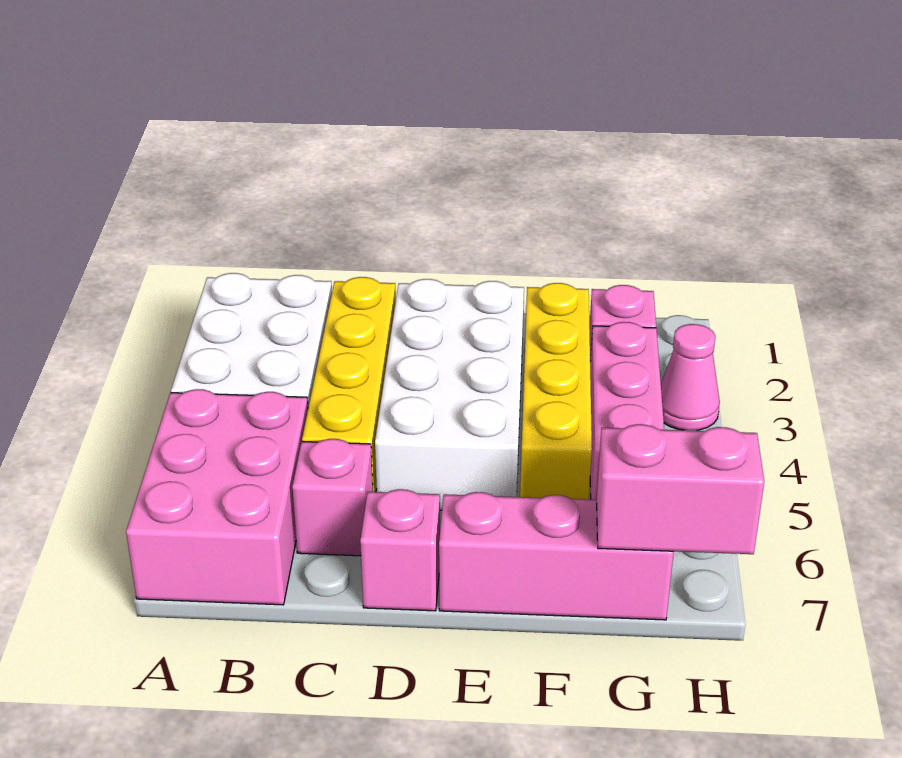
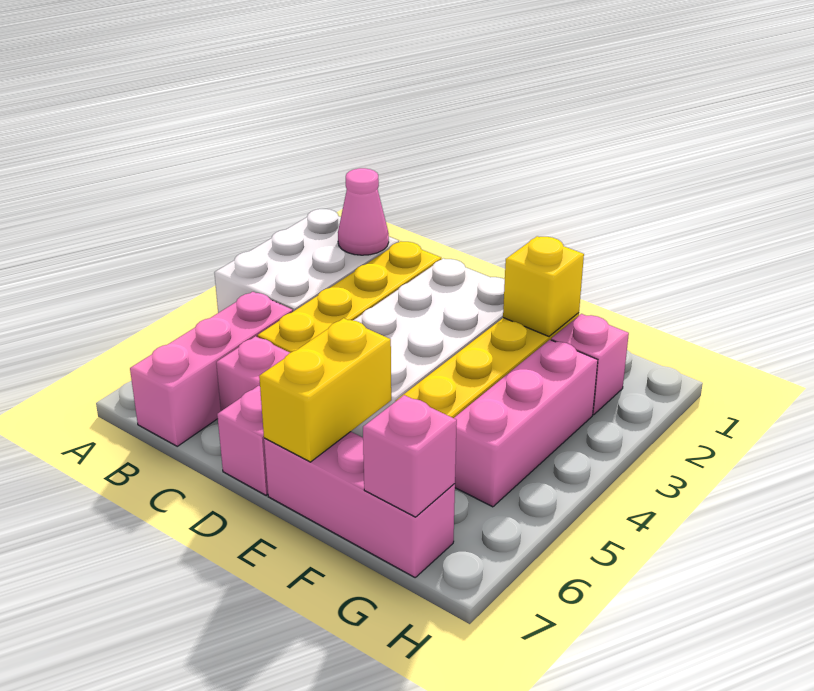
pink brick A5:B7 level 1 -> pink brick B5:B7 level 1
none -> yellow brick E6:E7 level 2
none -> yellow brick F2 level 2
pink brick G7:H7 level 2 -> pink brick G7 level 2
pink cone H3 level 1 -> pink cone B2 level 2

